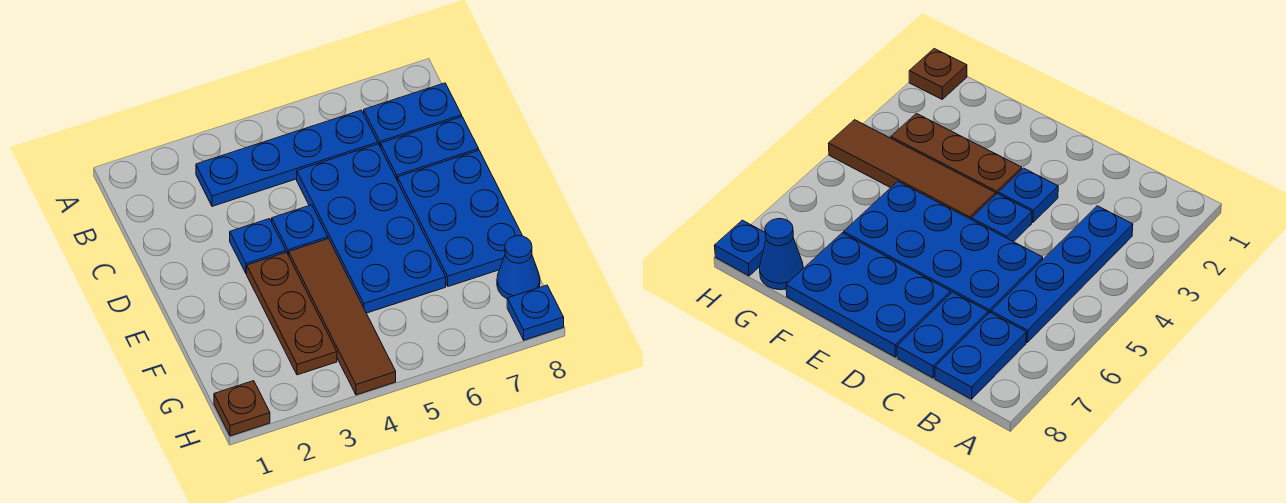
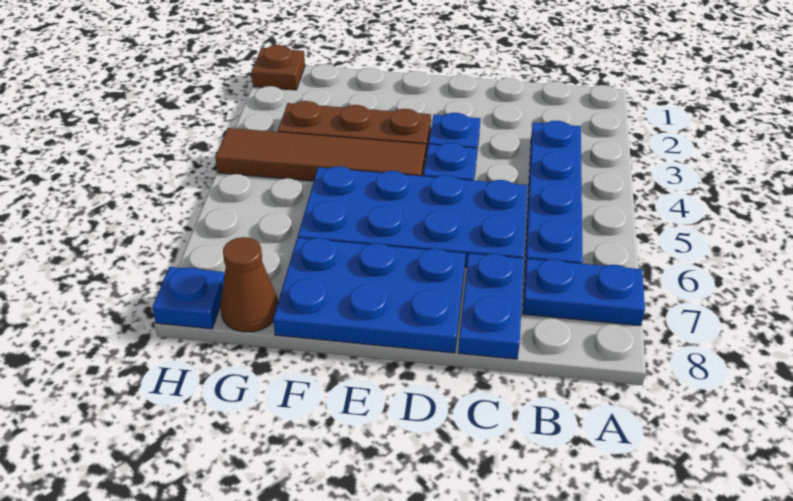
blue plate B7:B8 level 1 -> blue plate A7:B7 level 1
blue cone G8 level 1 -> brown cone G8 level 1

